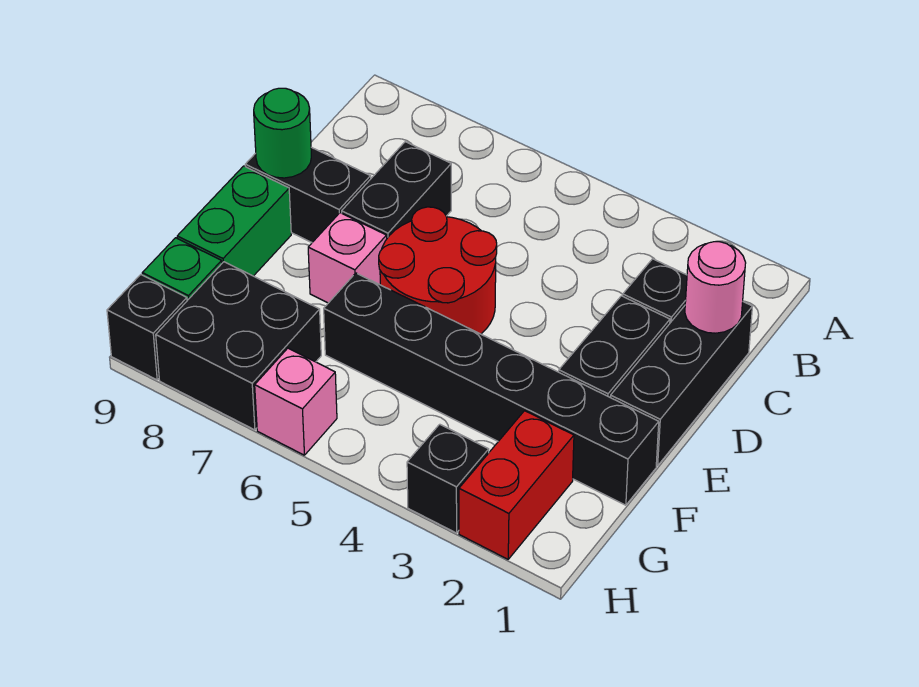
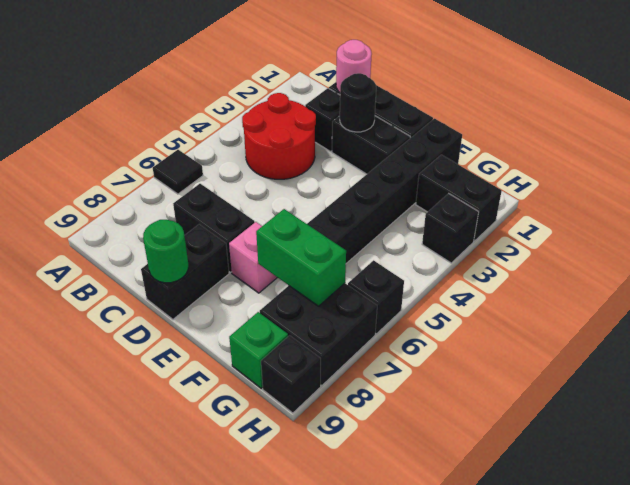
none -> black tile A6 level 1
none -> black round brick D2 level 2
red round brick D5:E6 level 1 -> red round brick B3:C4 level 1
green brick E9:F9 level 1 -> green brick F7:G7 level 2
red brick G2:H2 level 1 -> black brick G2:H2 level 1
pink brick H6 level 1 -> black brick H6 level 1

